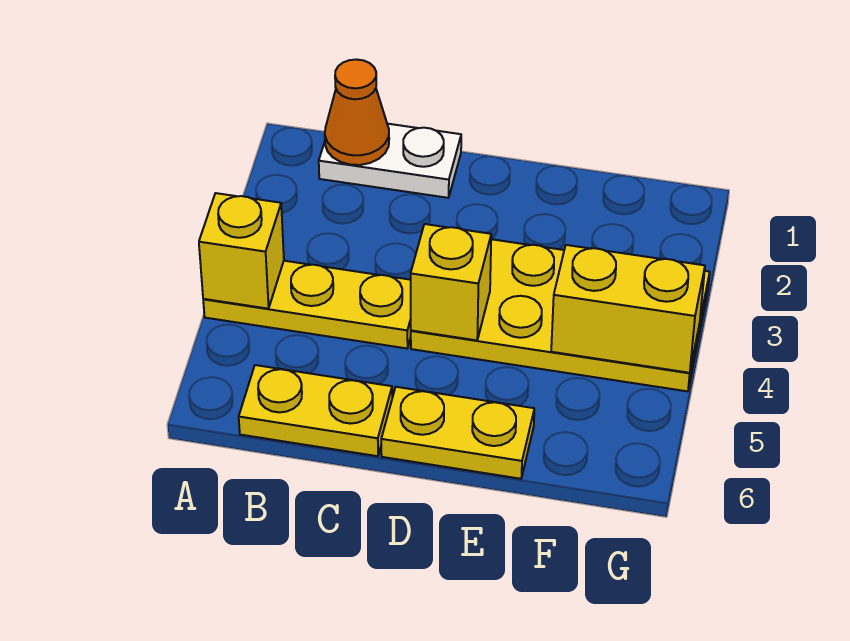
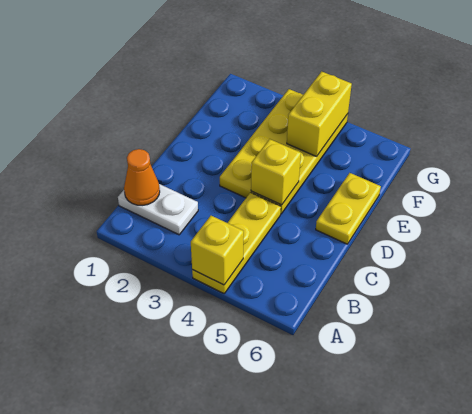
white plate B1:C1 level 1 -> white plate B1:B2 level 1
yellow plate B6:C6 level 1 -> none

